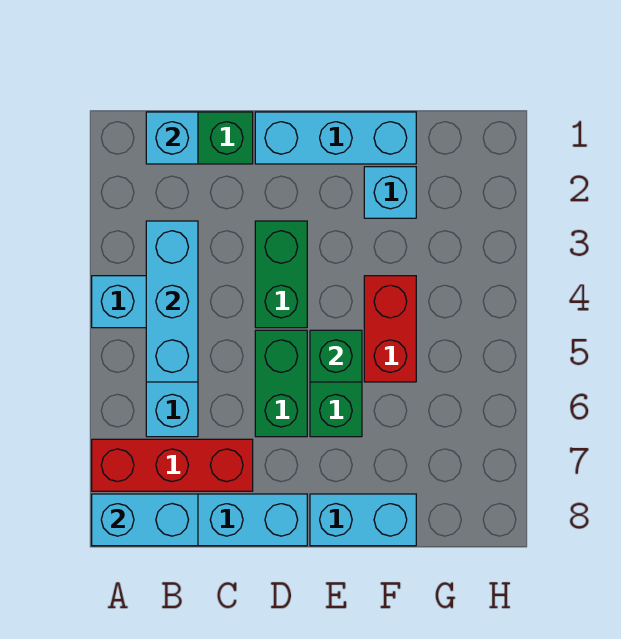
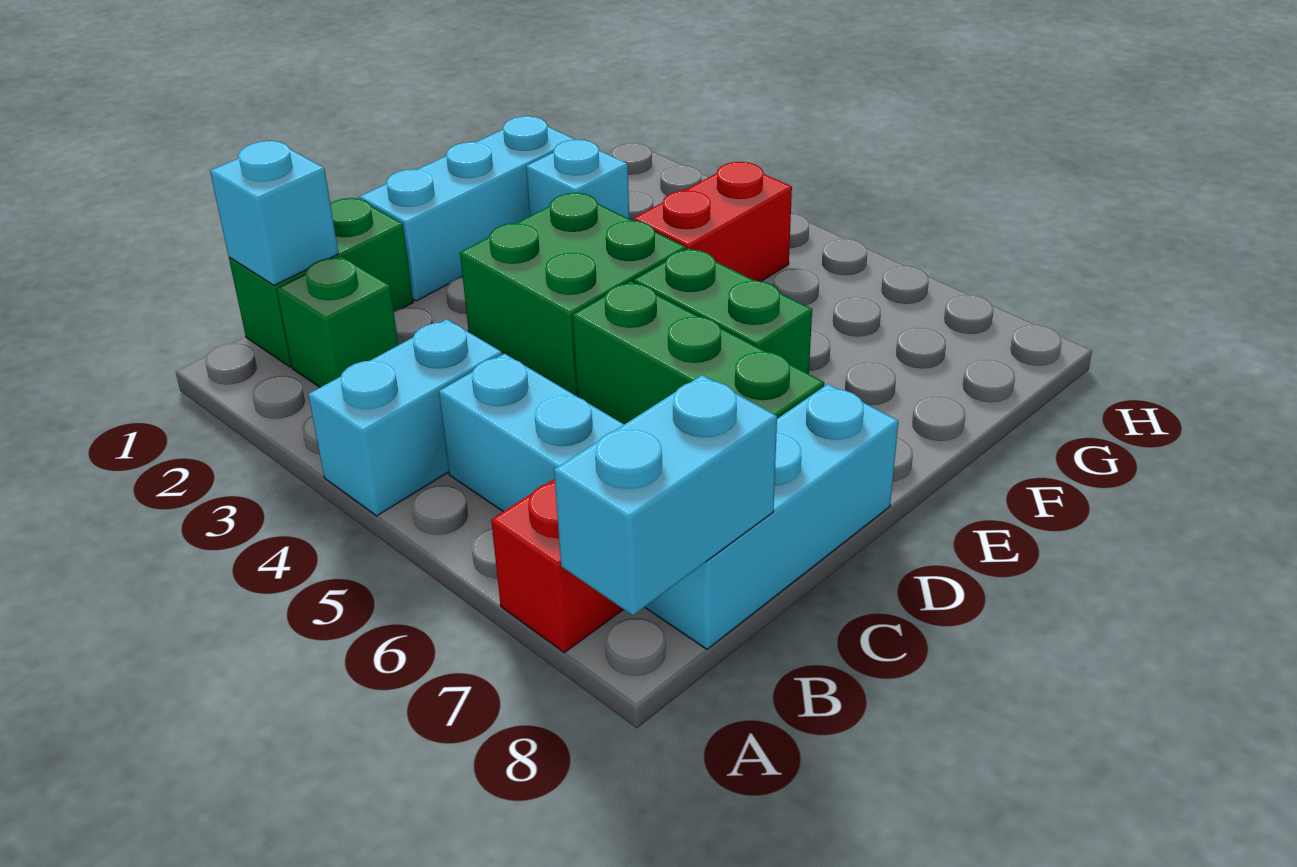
cyan brick B3:B5 level 2 -> none
green brick D3:D4 level 1 -> green brick D3:E4 level 1
green brick D5:D6 level 1 -> green brick D5:D7 level 1
green brick E5 level 2 -> green brick B2 level 1
cyan brick E8:F8 level 1 -> none
red brick F4:F5 level 1 -> red brick F4:G4 level 1

